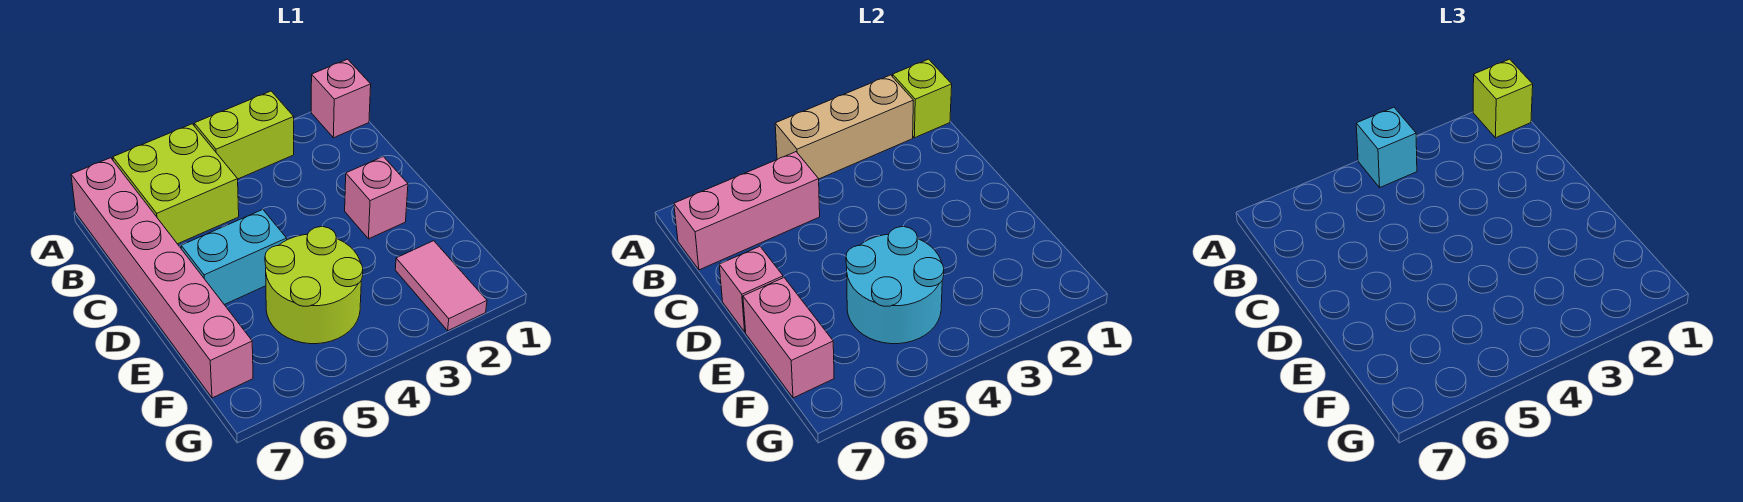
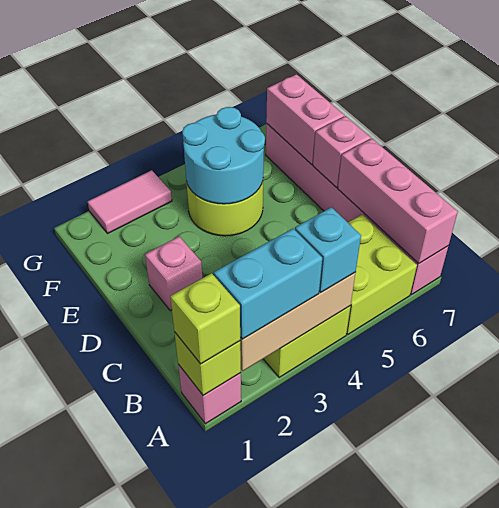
pink brick B5:B7 level 2 -> pink brick A7:C7 level 2
cyan brick D5:D6 level 1 -> cyan brick A2:A3 level 3
pink tile F2:G2 level 1 -> pink tile G2:G3 level 1

